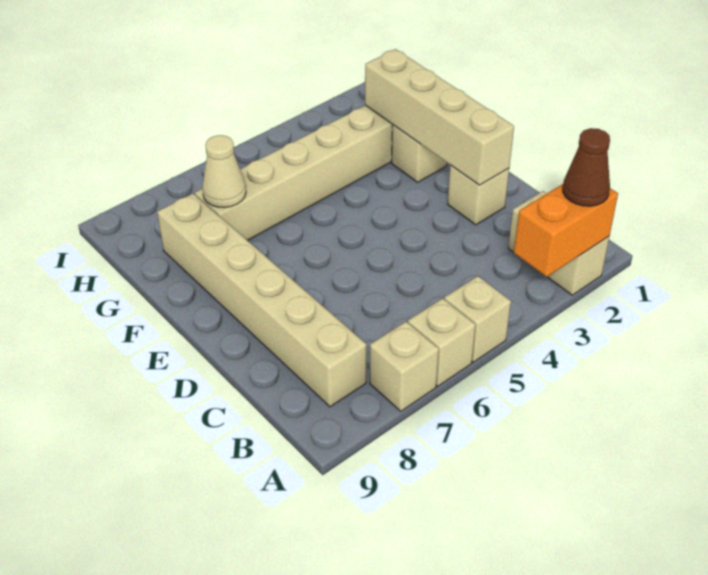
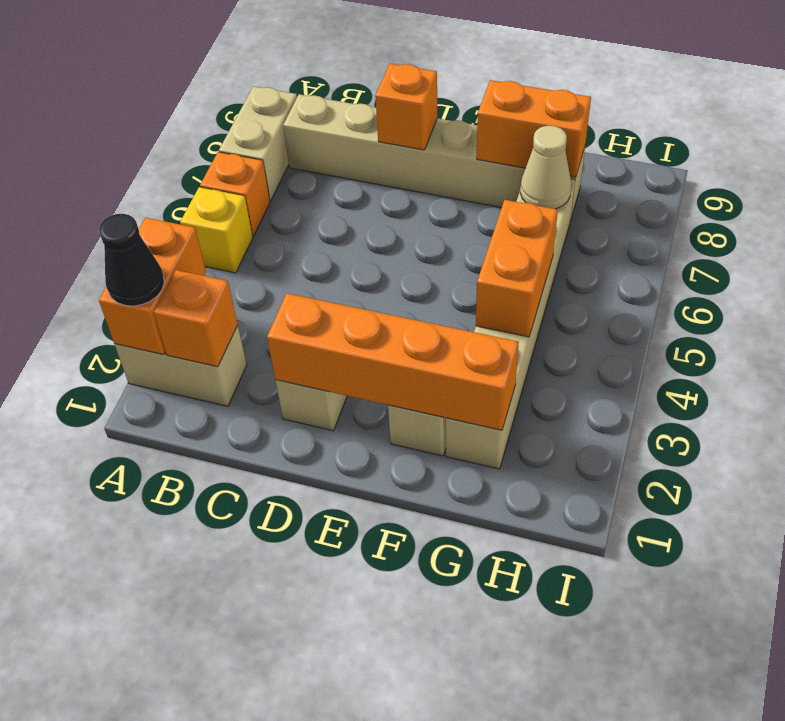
brown cone A2 level 3 -> black cone A2 level 3
tan brick A5 level 1 -> yellow brick A5 level 1
tan brick A6 level 1 -> orange brick A6 level 1
tan brick A7 level 1 -> tan brick A7:A8 level 1
none -> orange brick B2 level 2
tan brick D2:G2 level 2 -> orange brick D2:G2 level 2
none -> orange brick D8 level 2
none -> orange brick F8:G8 level 2
none -> orange brick G4:G5 level 2

